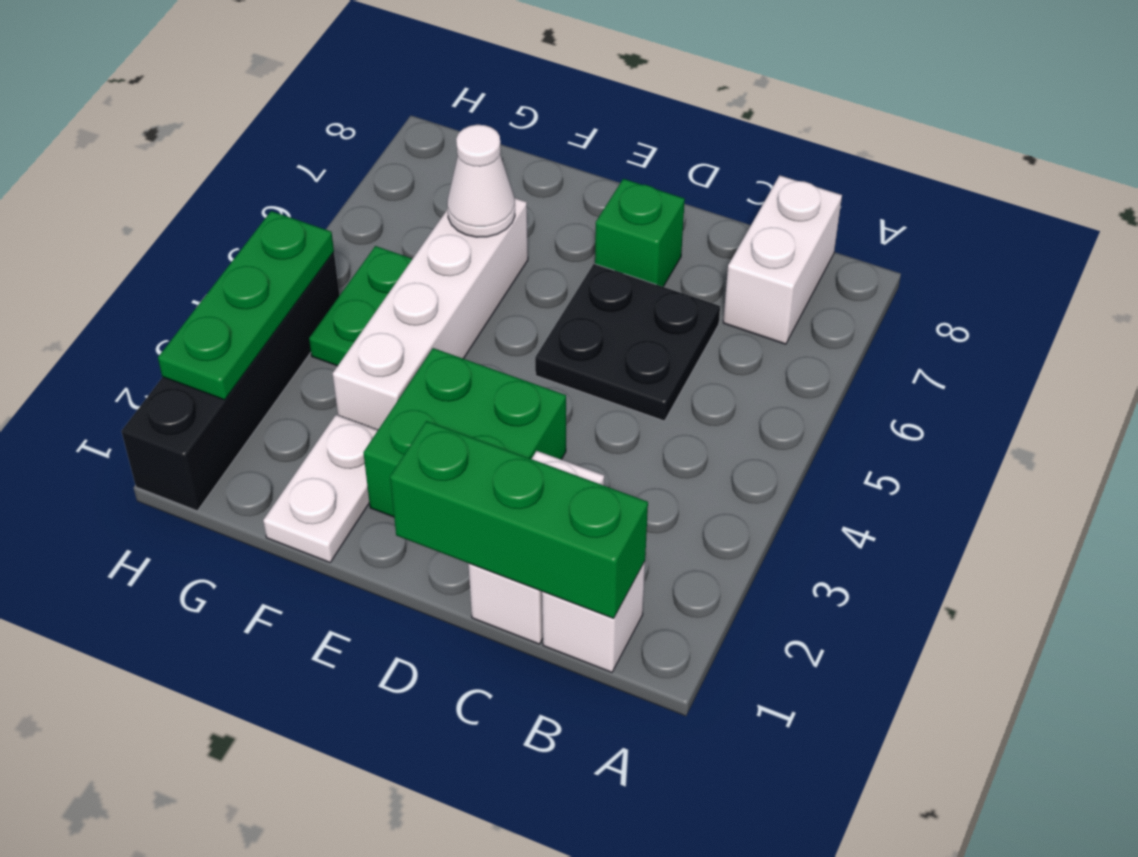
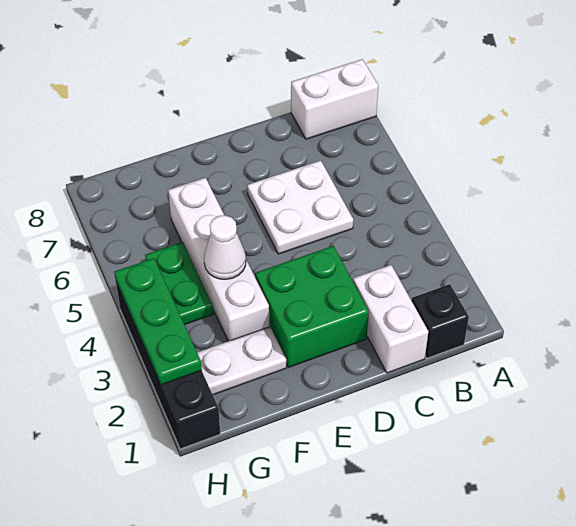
white brick B1 level 1 -> black brick B1 level 1
green brick B1:D1 level 2 -> none
white brick B7:B8 level 1 -> white brick A8:B8 level 1
black plate C5:D6 level 1 -> white plate C5:D6 level 1
green brick D7 level 1 -> none
white plate F1:F2 level 1 -> white plate F2:G2 level 1
white cone F6 level 2 -> white cone F4 level 2

